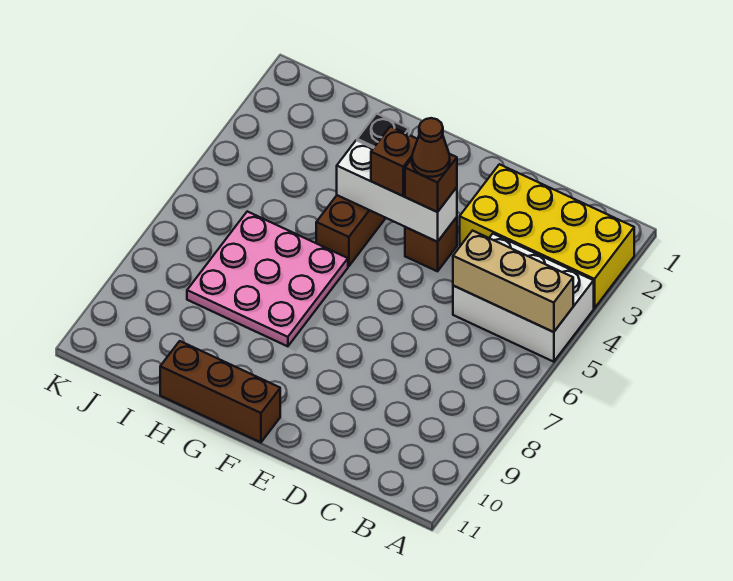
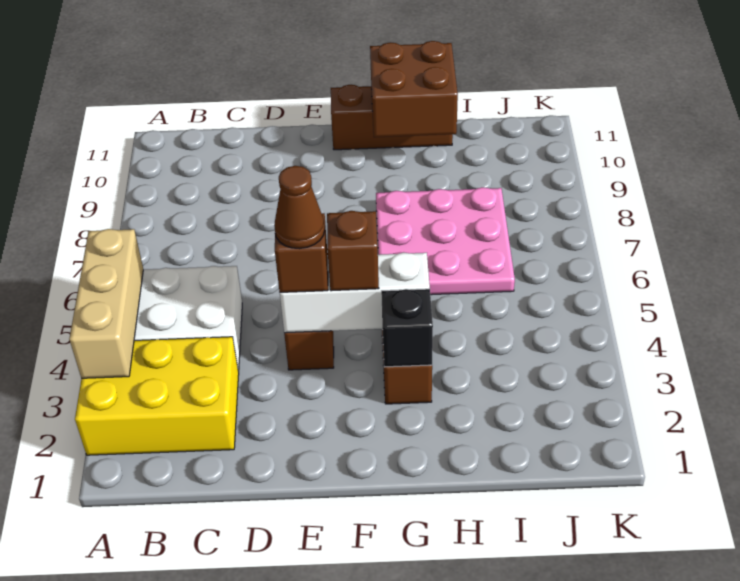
yellow brick A2:D3 level 1 -> yellow brick A2:C3 level 1
tan brick A5:C5 level 2 -> tan brick A3:A5 level 2
none -> brown brick G10:H11 level 2

